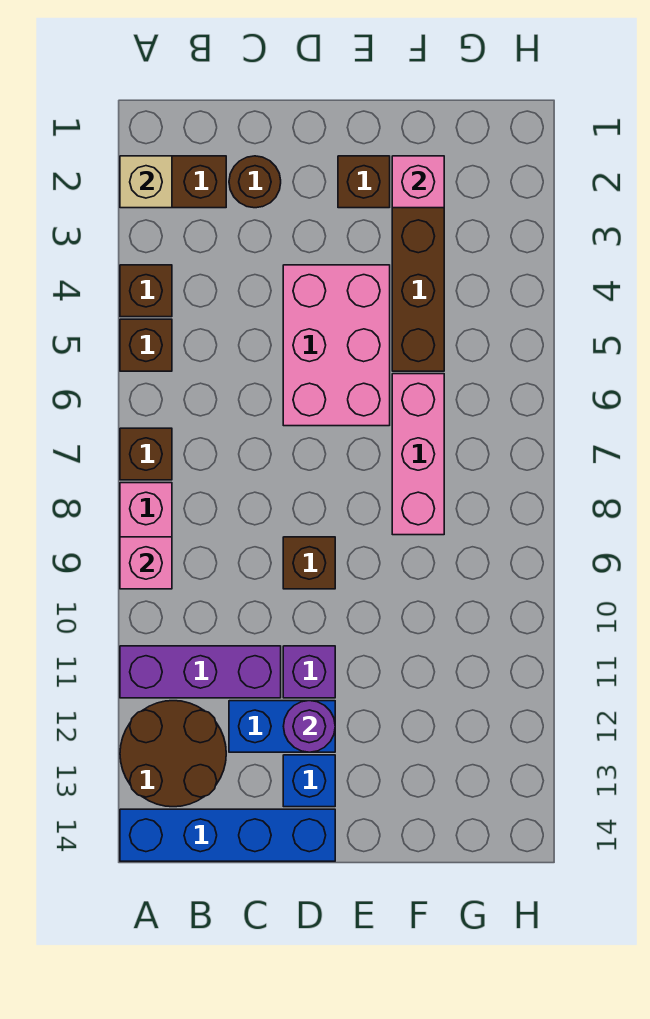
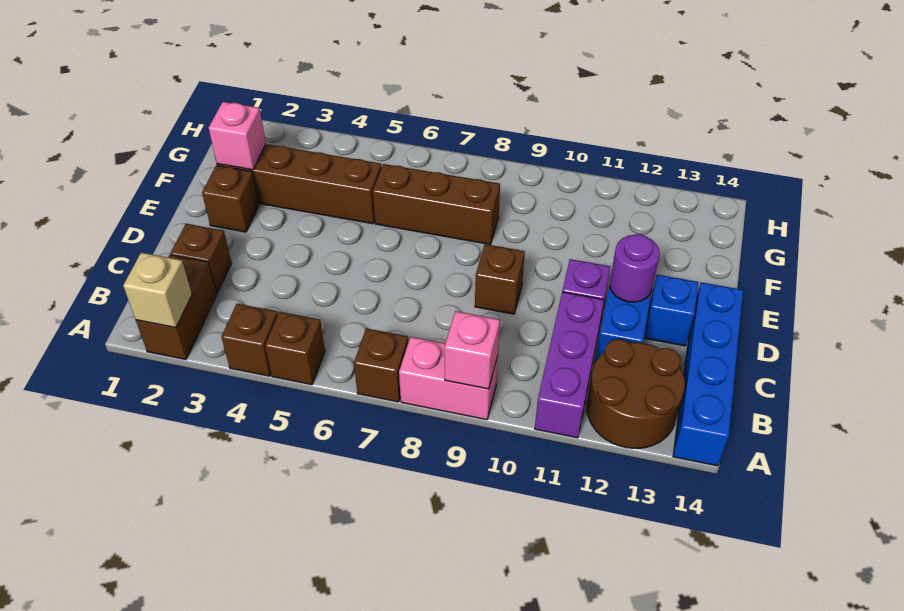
brown round brick C2 level 1 -> brown brick C2 level 1
pink brick D4:E6 level 1 -> none
pink brick F6:F8 level 1 -> brown brick F6:F8 level 1

